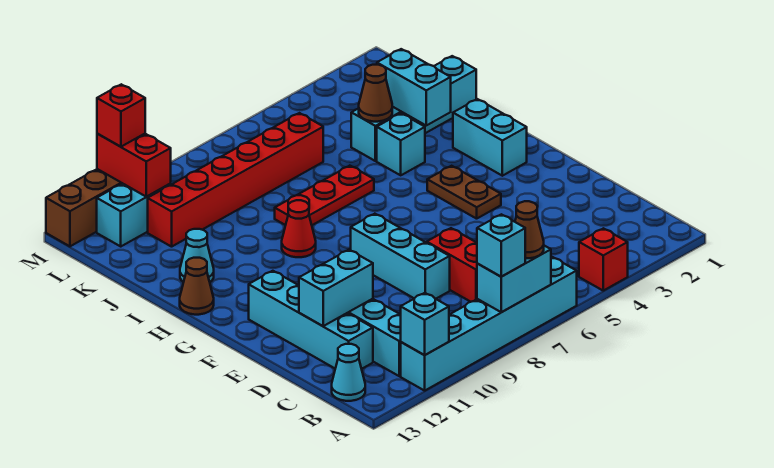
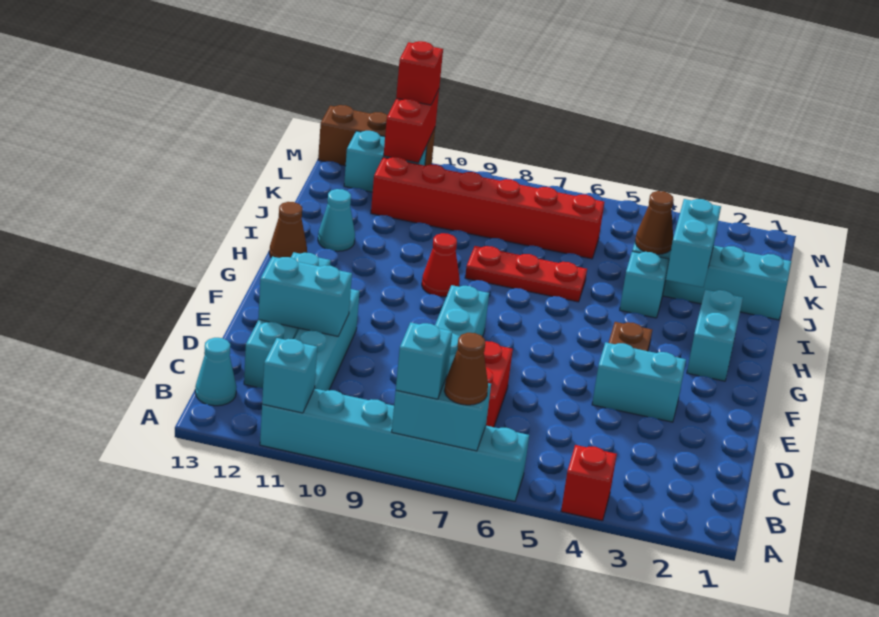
none -> cyan brick E3:E4 level 1

